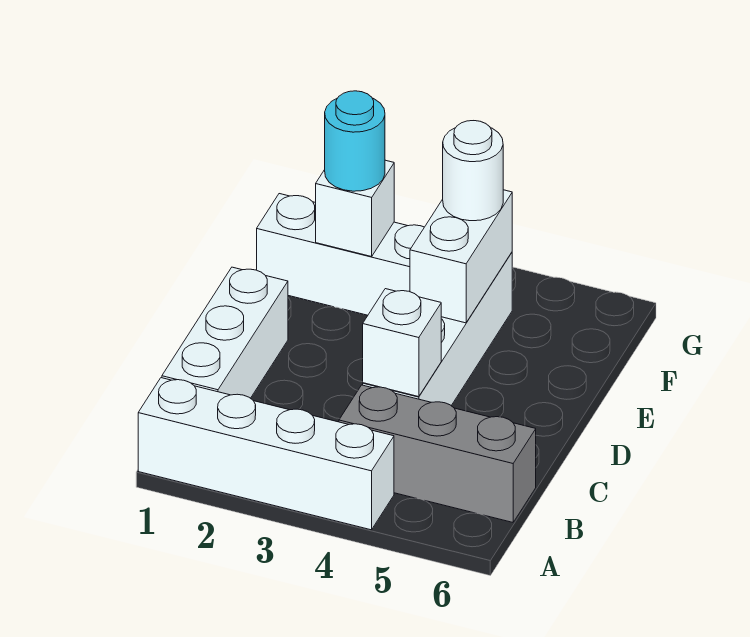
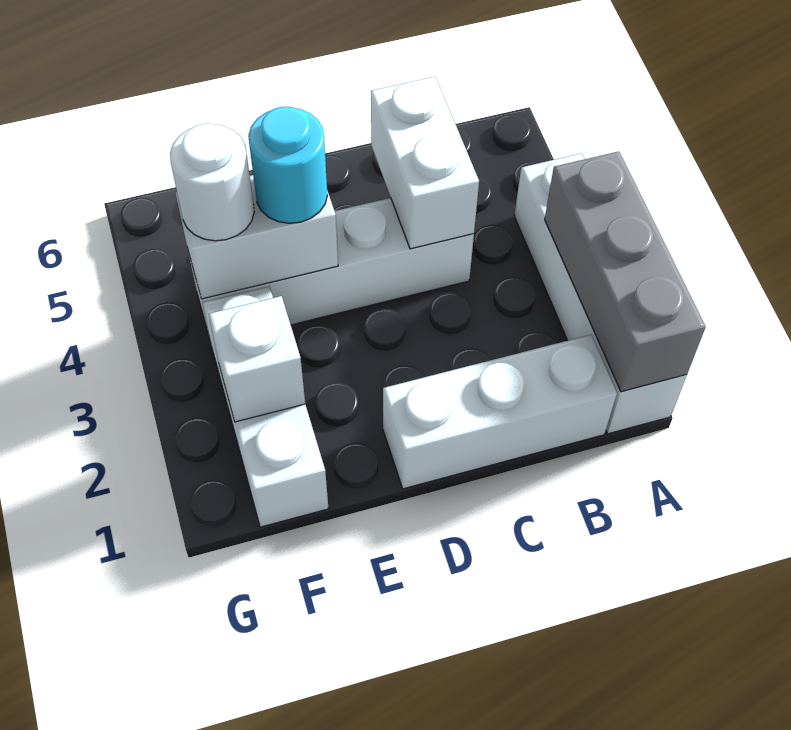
grey brick B4:B6 level 1 -> grey brick A1:A3 level 2
white brick C4 level 2 -> white brick C4:C5 level 2
cyan round brick F2 level 3 -> cyan round brick E4 level 3

